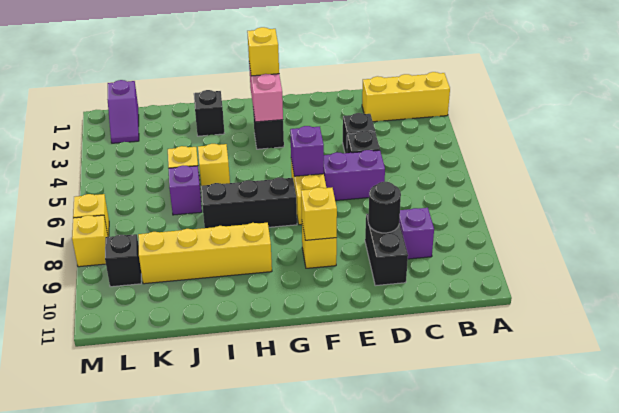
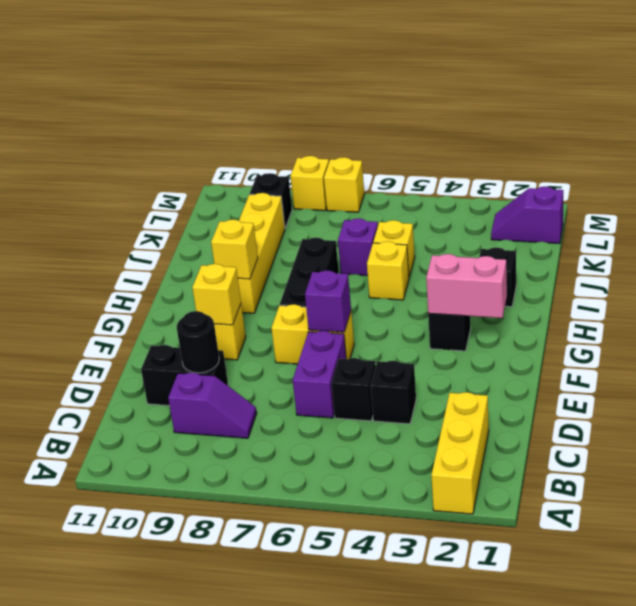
yellow brick G2 level 3 -> yellow brick H9 level 2

